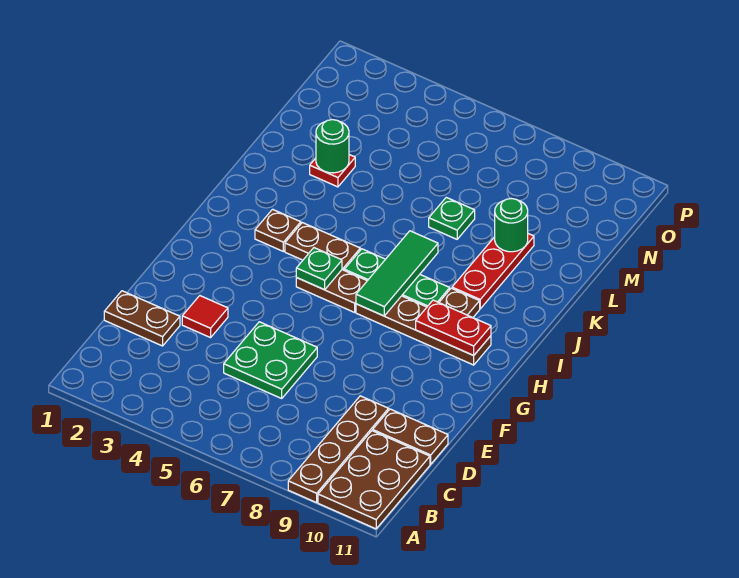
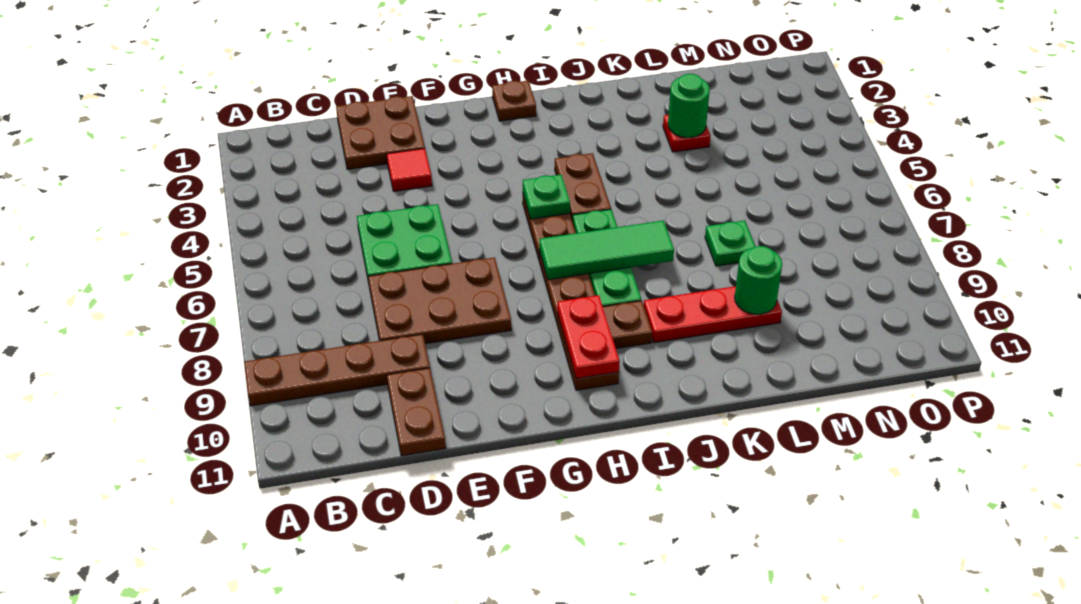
brown plate A10:C11 level 1 -> brown plate D7:F8 level 1
brown plate D1:D2 level 1 -> brown plate D1:E2 level 1
brown plate I3 level 1 -> brown plate H1 level 1

